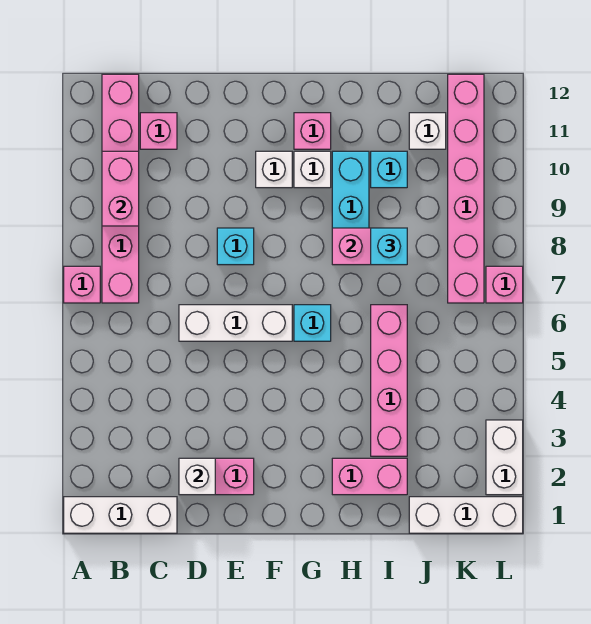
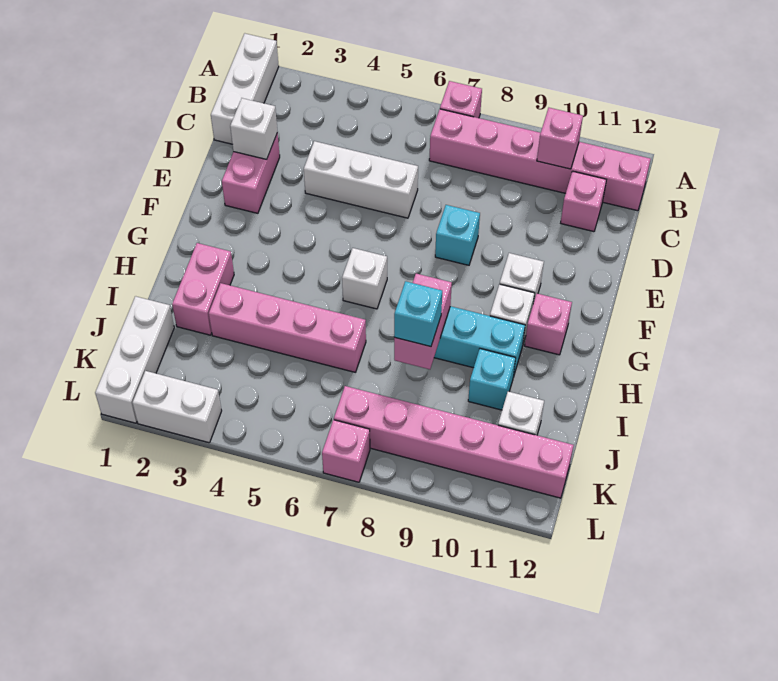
pink brick B9:B10 level 2 -> pink brick B10 level 2
white brick D6:F6 level 1 -> white brick D4:D6 level 1
cyan brick G6 level 1 -> white brick G6 level 1

